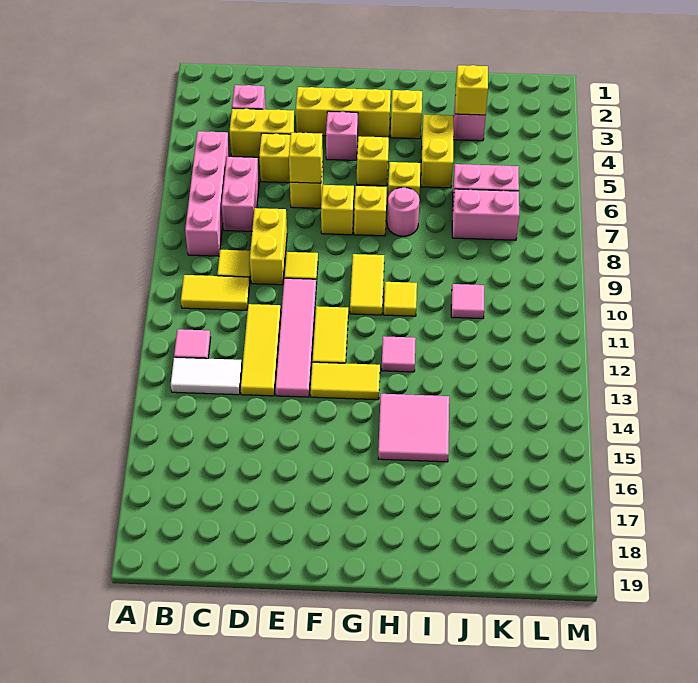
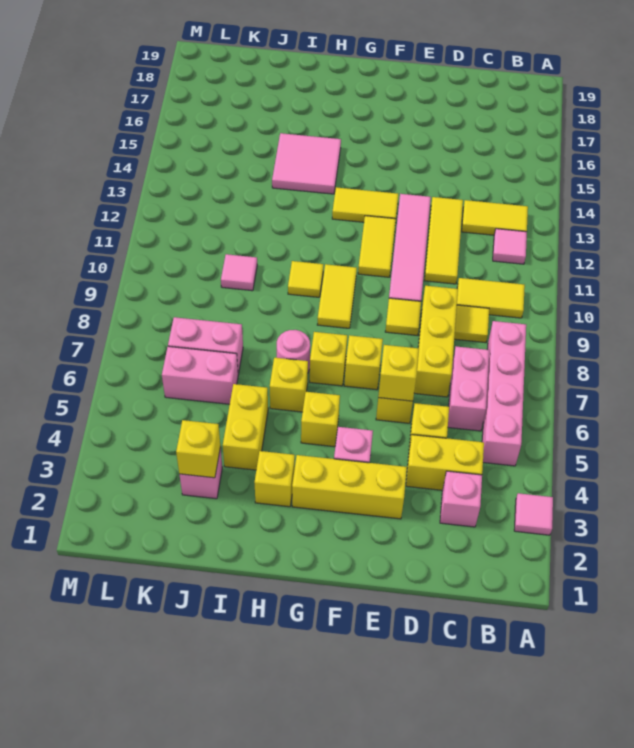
white tile B13:C13 level 1 -> yellow tile B13:C13 level 1
yellow brick D8:D9 level 1 -> yellow brick D7:D9 level 1
pink tile H12 level 1 -> pink tile A3 level 1

